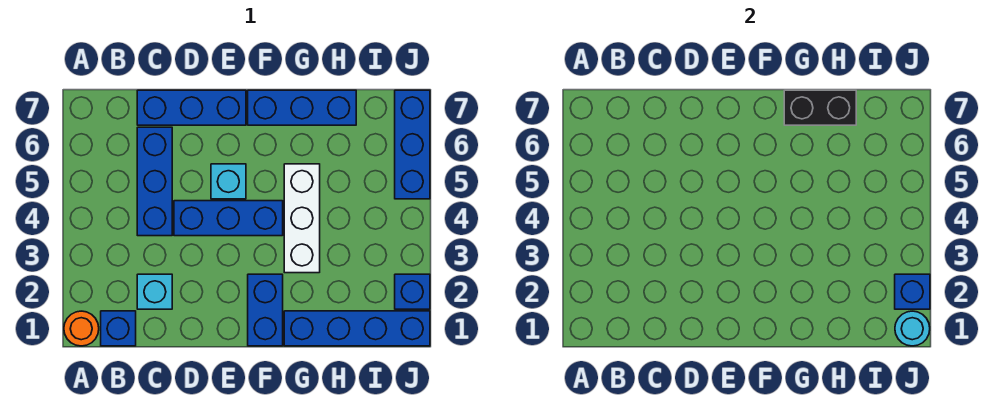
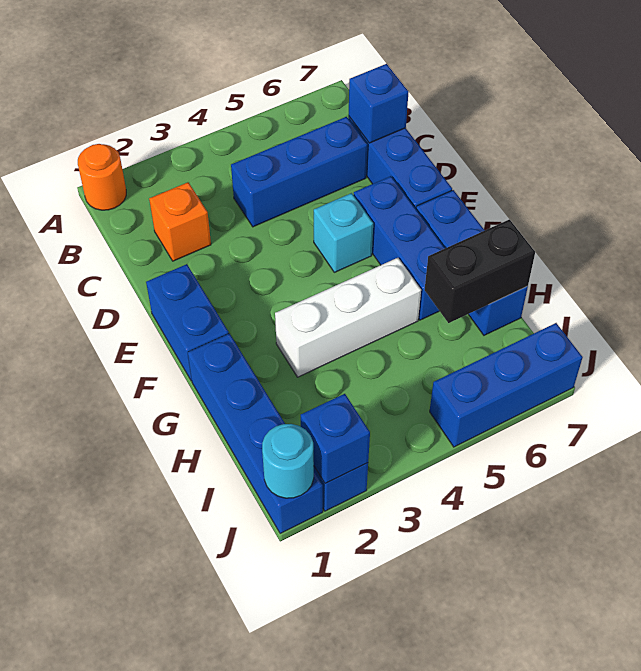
blue brick B1 level 1 -> blue brick C7 level 2
cyan brick C2 level 1 -> orange brick C2 level 1
blue brick D4:F4 level 1 -> blue brick E6:G6 level 1
blue brick F1:F2 level 1 -> blue brick E1:F1 level 1
black brick G7:H7 level 2 -> black brick H6:H7 level 2

